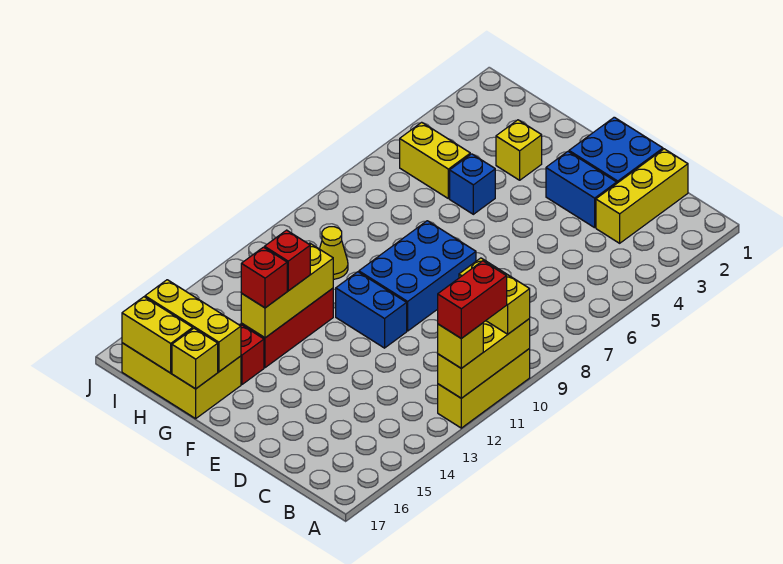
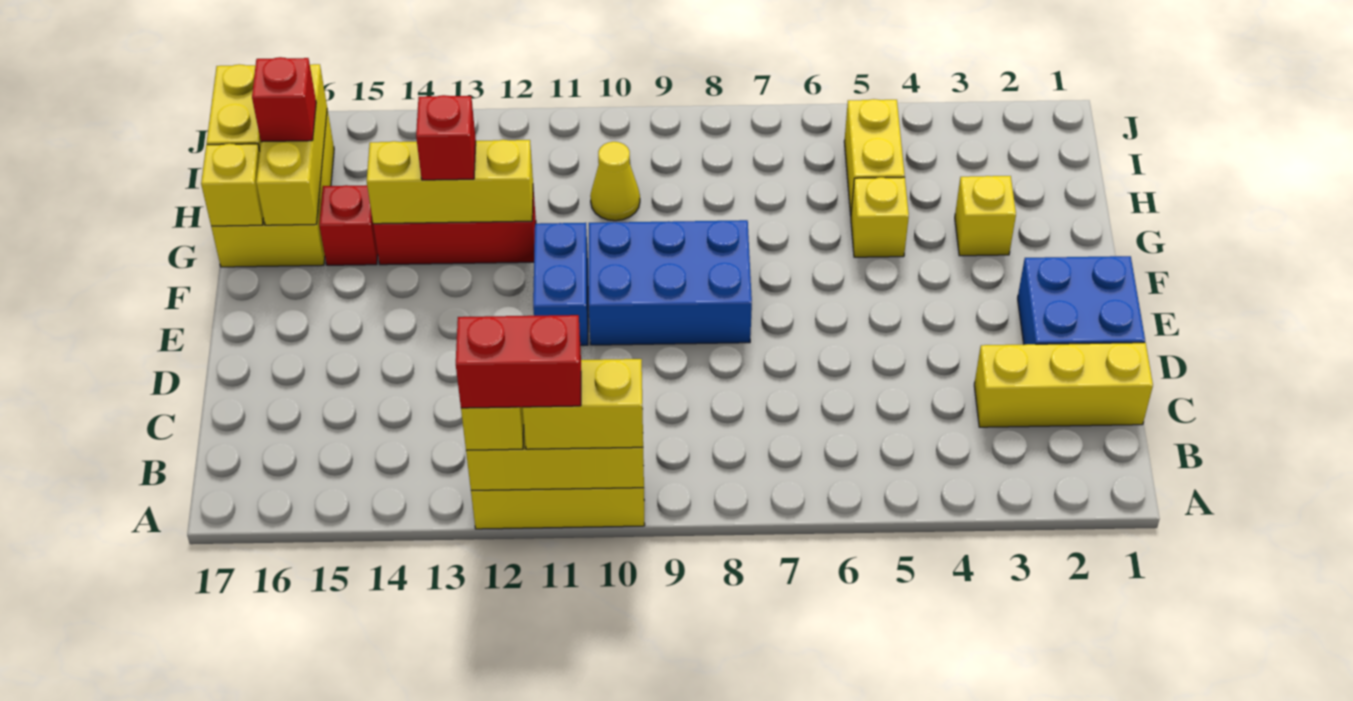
yellow brick A10:B10 level 3 -> yellow brick A10:A11 level 3
blue brick D3:E3 level 1 -> none
blue brick G5 level 1 -> yellow brick G5 level 1
red brick G14 level 3 -> red brick H16 level 3

